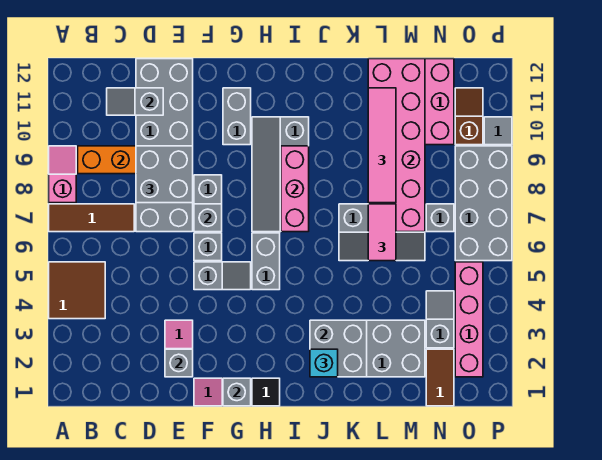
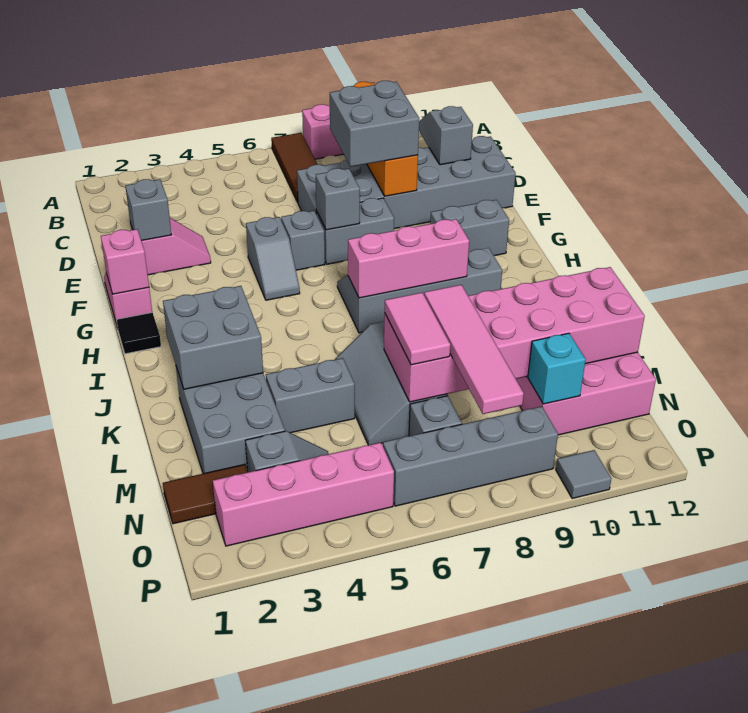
brown tile A4:B5 level 1 -> none
grey brick G1 level 2 -> pink brick G1 level 2
grey brick H5:H6 level 1 -> grey brick L4:L5 level 1
cyan brick J2 level 3 -> cyan brick N10 level 2
pink tile L6:L7 level 3 -> pink tile L7:M7 level 3
pink tile L8:L11 level 3 -> pink tile L8:O8 level 3
grey brick O6:P9 level 1 -> grey brick O6:O9 level 1
brown slope O10:O11 level 1 top 10 -> none

